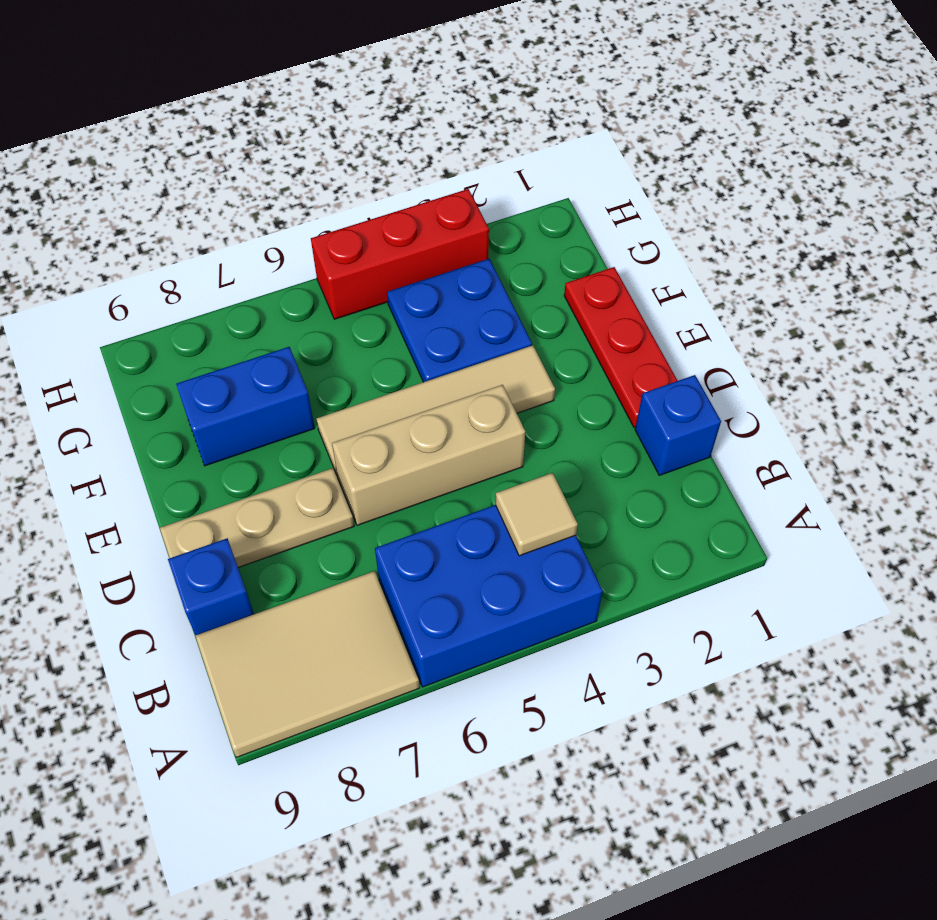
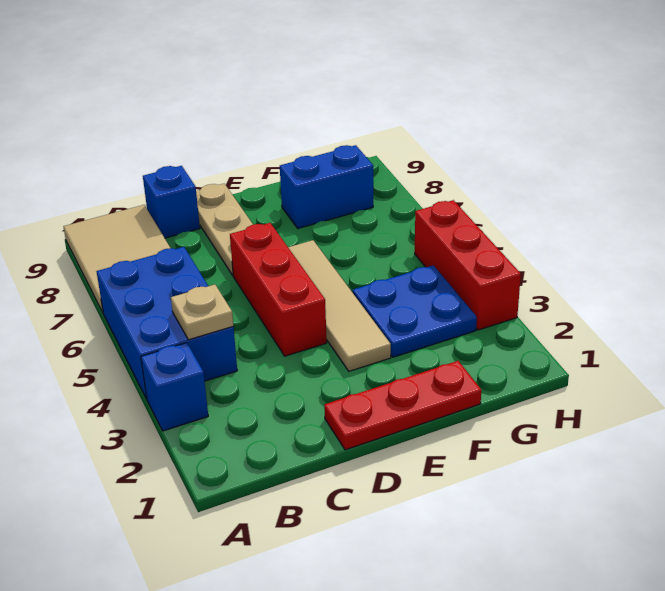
tan tile B4 level 2 -> tan plate B4 level 2
blue brick C1 level 1 -> blue brick A3 level 1
tan brick D4:D6 level 1 -> red brick D4:D6 level 1
blue brick F7:F8 level 1 -> blue brick F8:G8 level 1

